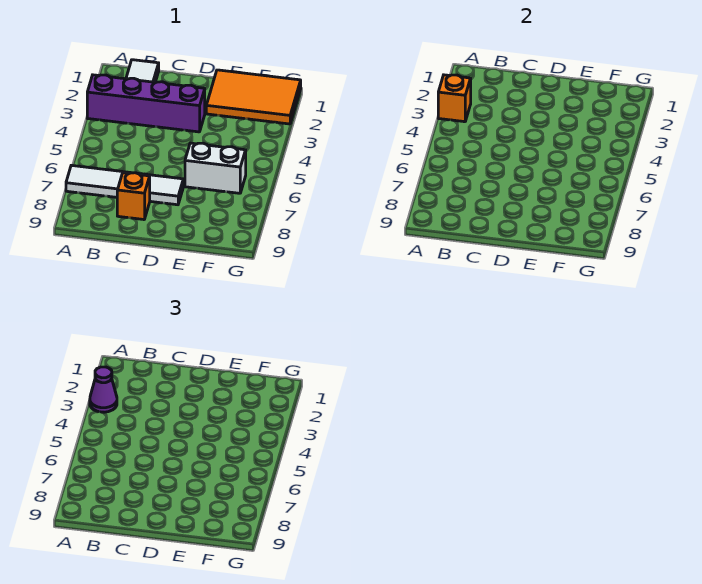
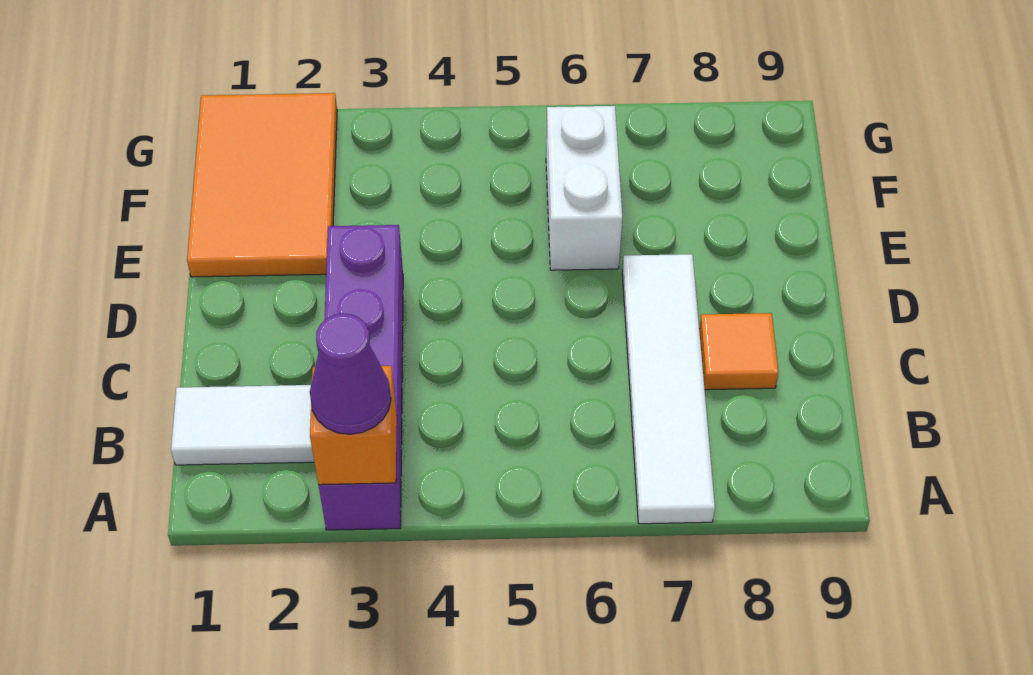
orange brick C8 level 1 -> orange tile C8 level 1

